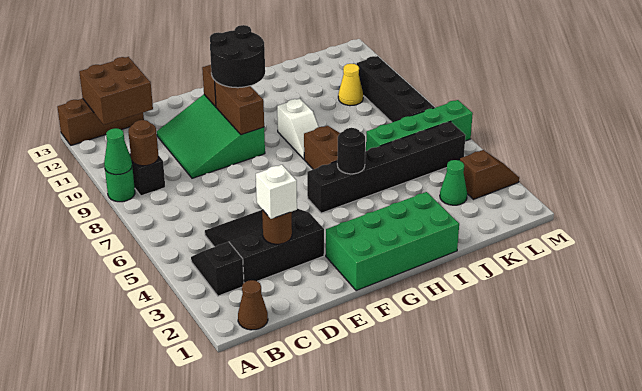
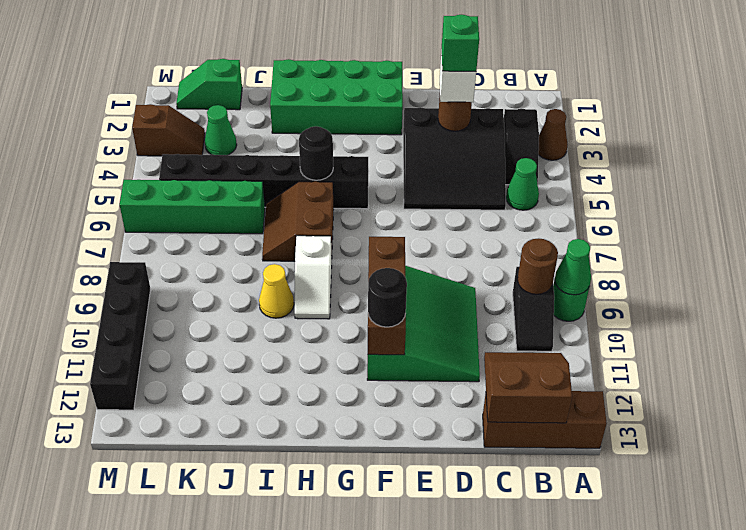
brown cone B1 level 1 -> brown cone A3 level 1
none -> green cone B5 level 1
brown brick B12:C13 level 2 -> brown slope B12:C13 level 2 top 13
none -> green brick D3 level 4
black round brick F10:G11 level 3 -> black round brick F11 level 3
white slope H8:H9 level 1 top 9 -> white slope H8:H9 level 1 top 8
none -> green slope K1:L1 level 1 top K
yellow cone K10 level 1 -> yellow cone I9 level 1
brown slope L3:M3 level 1 top L -> brown slope L3:M3 level 1 top M
black brick L7:L10 level 1 -> black brick M9:M12 level 1

